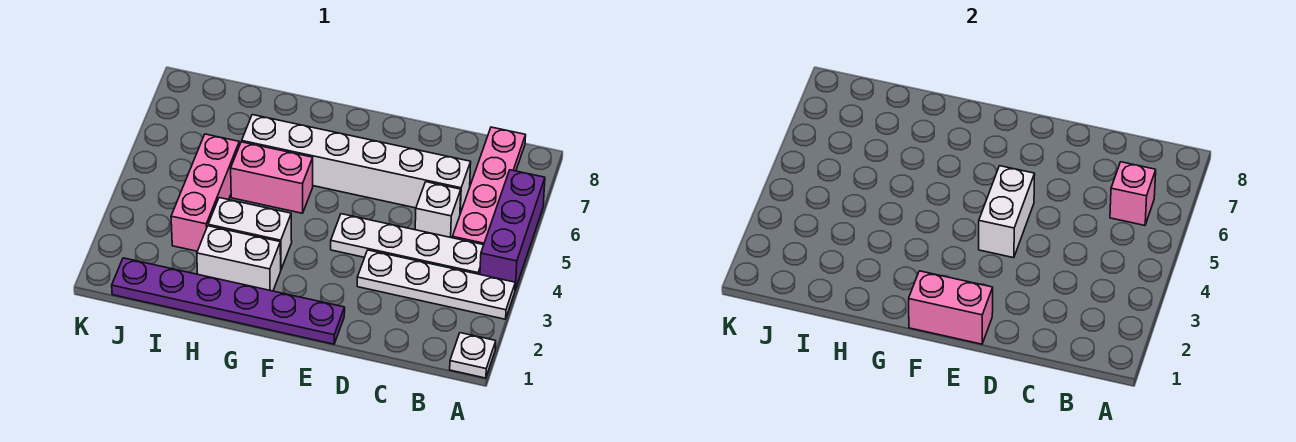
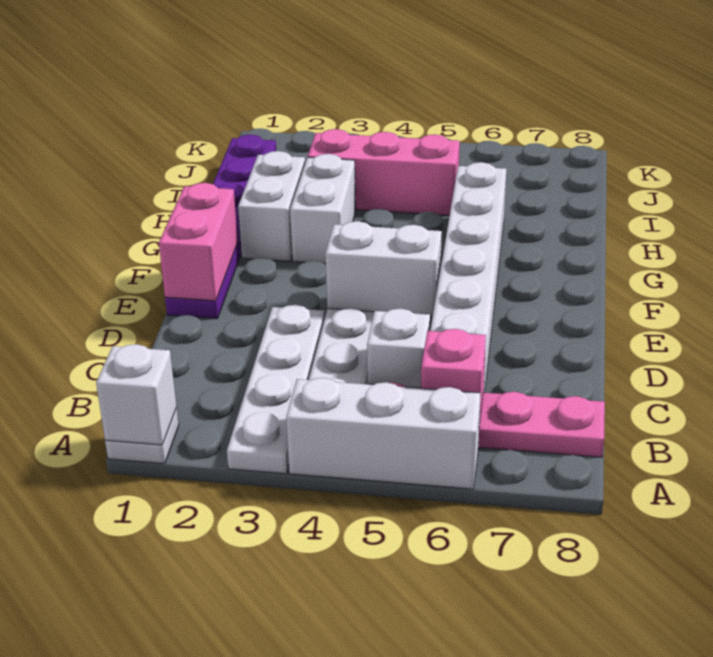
none -> white brick A1 level 2
purple brick A4:A6 level 1 -> white brick A4:A6 level 1
pink brick G5:H5 level 1 -> none

